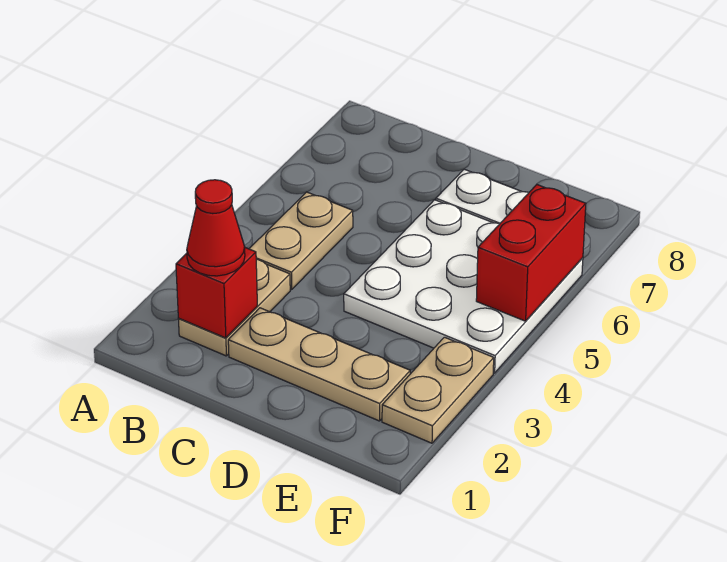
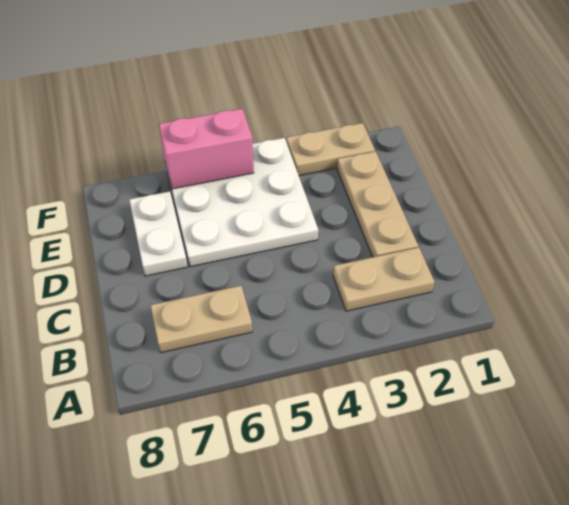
red brick B2 level 2 -> none
red cone B2 level 3 -> none
tan plate B4:B5 level 1 -> tan plate B6:B7 level 1
red brick F5:F6 level 2 -> pink brick F5:F6 level 2

